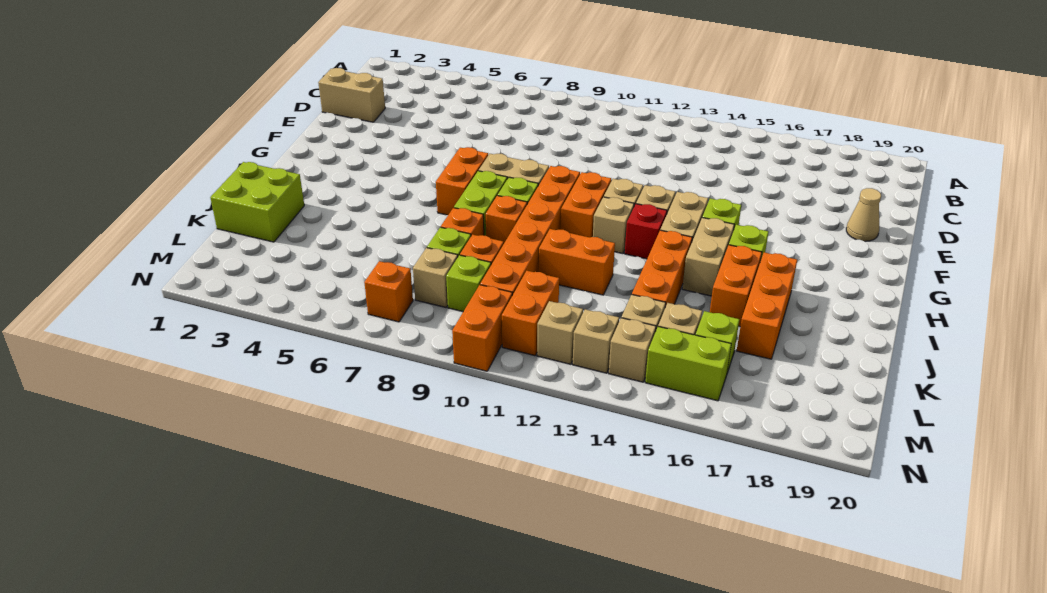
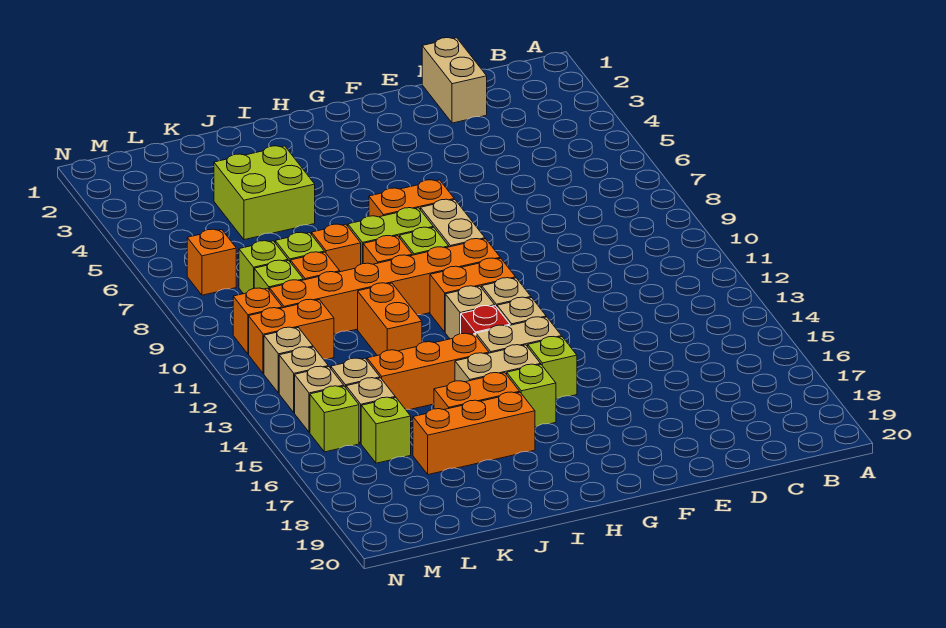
tan cone E19 level 1 -> none
lime brick J1:K2 level 1 -> lime brick J4:K5 level 1
tan brick L8 level 1 -> lime brick L8 level 1
orange brick M10:N10 level 1 -> orange brick M10 level 1
lime brick M15:M16 level 1 -> lime brick M15 level 1

